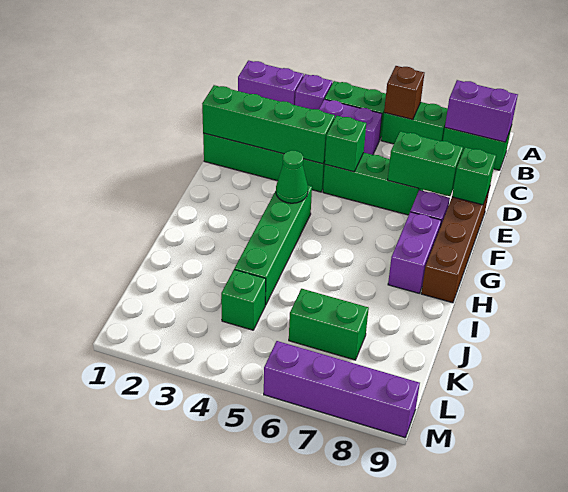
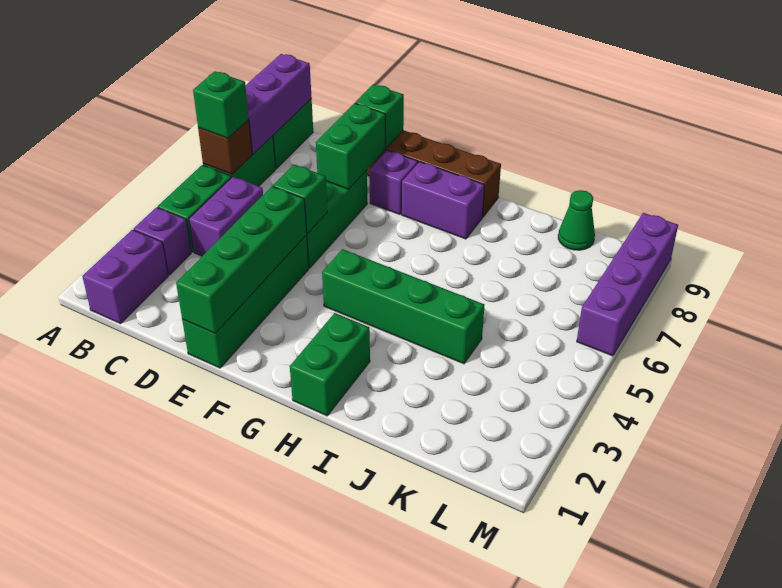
purple brick B8:B9 level 2 -> purple brick B7:B9 level 2
green cone G4 level 2 -> green cone K9 level 1
green brick K4 level 1 -> green brick B6 level 3
green brick K6:K7 level 1 -> green brick H1:H2 level 1

